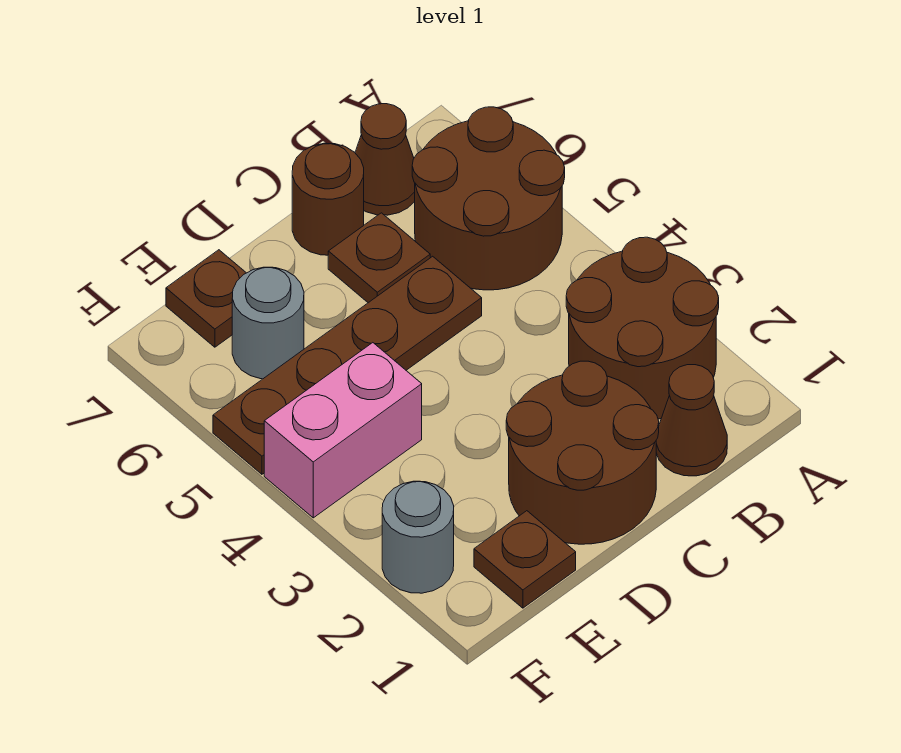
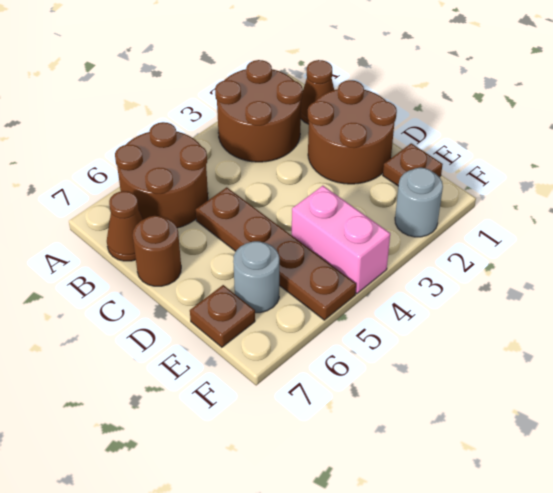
brown plate C6 level 1 -> none

